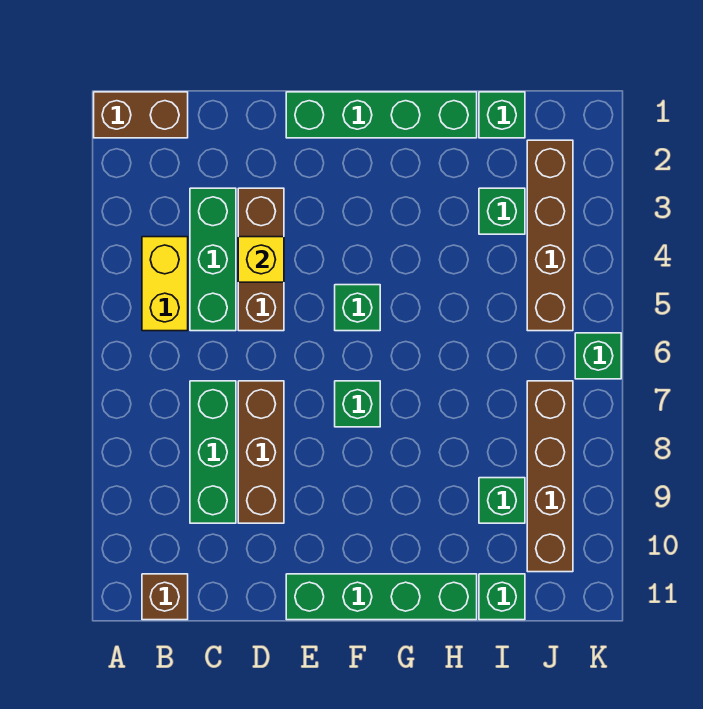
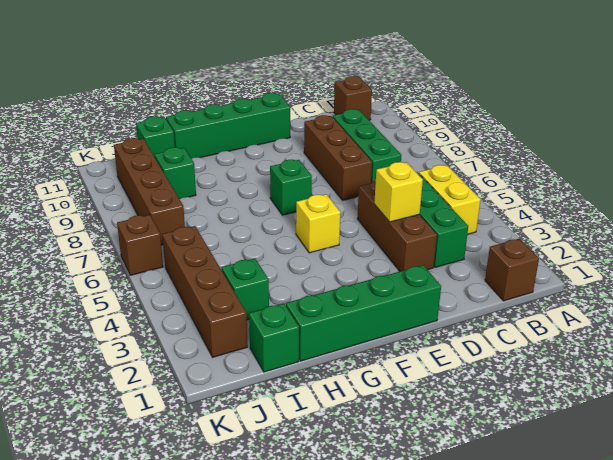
brown brick A1:B1 level 1 -> brown brick B1 level 1
green brick F5 level 1 -> yellow brick F5 level 1
green brick K6 level 1 -> brown brick K6 level 1

